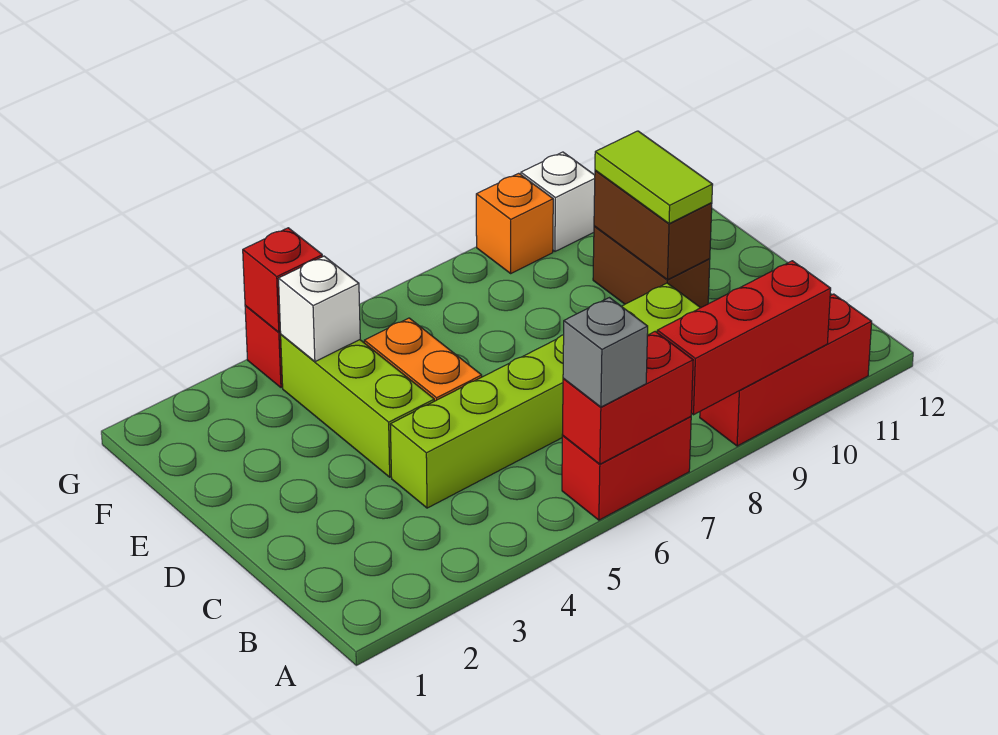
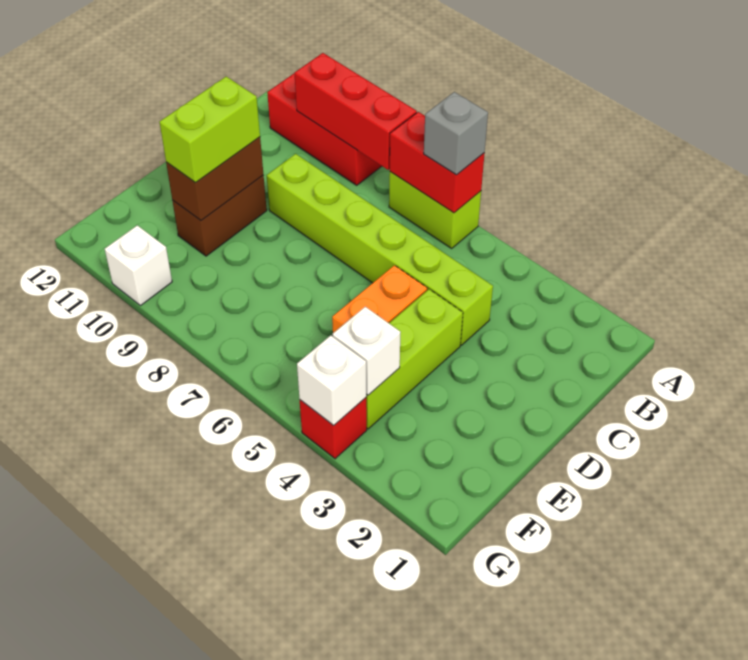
red brick A6:A7 level 1 -> lime brick A6:A7 level 1
lime tile D10:E10 level 3 -> lime brick D10:E10 level 3
red brick G4 level 2 -> white brick G4 level 2
orange brick G9 level 1 -> none

